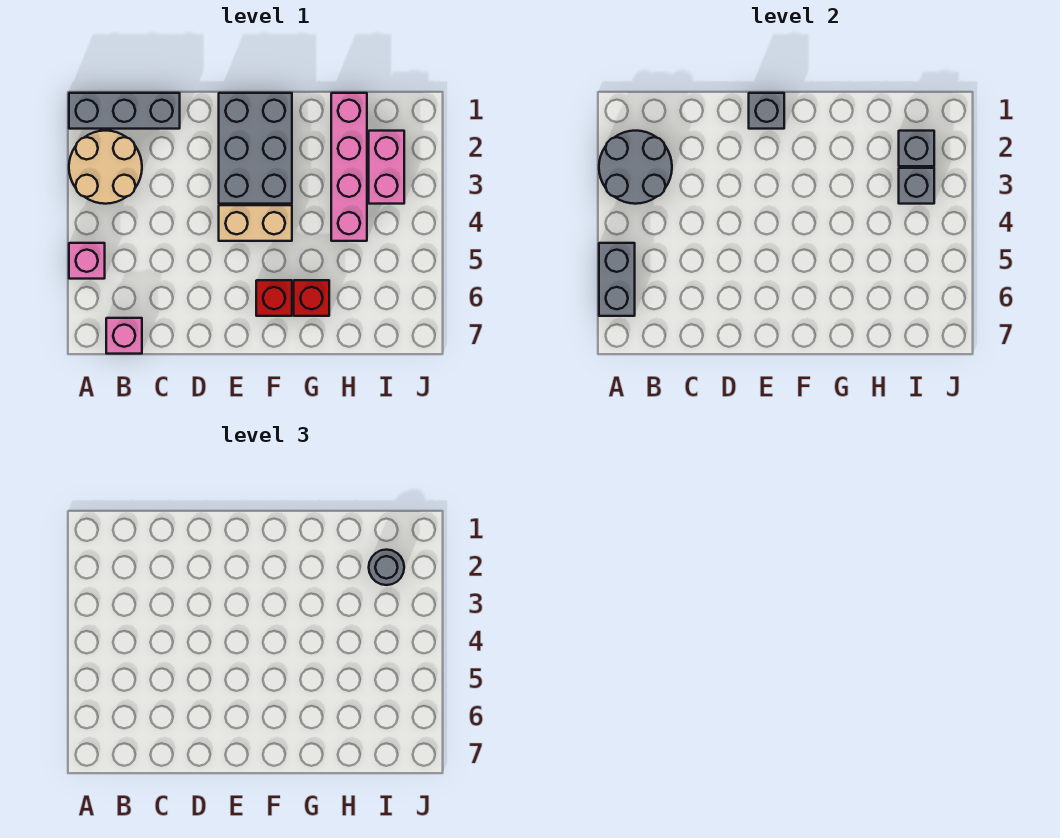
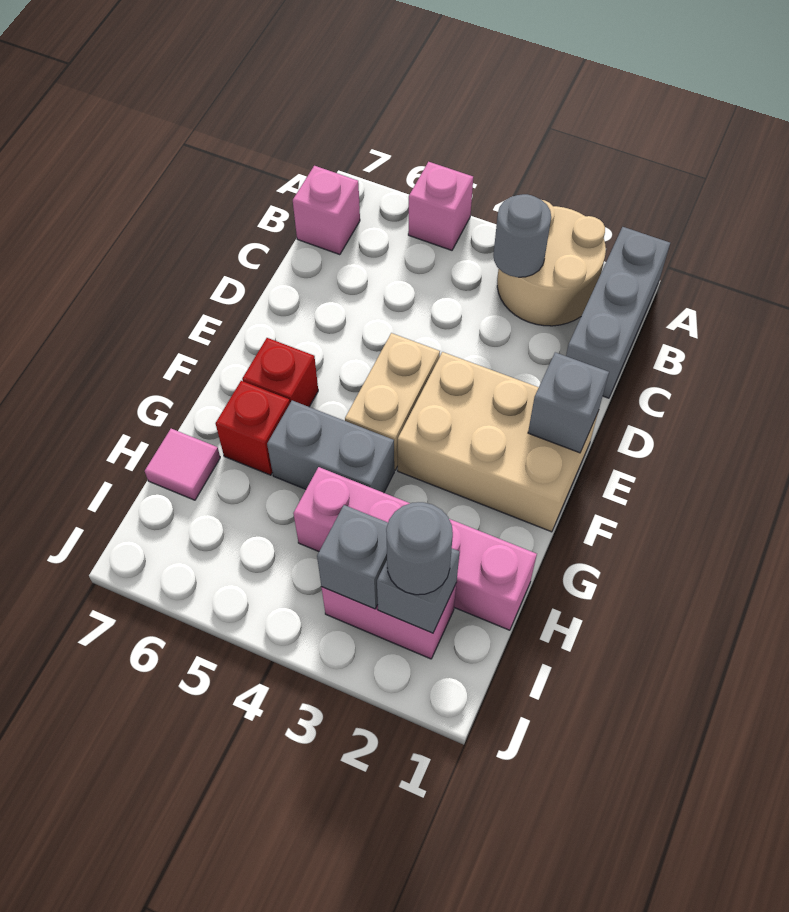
grey round brick A2:B3 level 2 -> grey round brick B3 level 2
grey brick A5:A6 level 2 -> grey brick G4:G5 level 1
grey brick E1:F3 level 1 -> tan brick E1:F3 level 1
none -> pink tile H7 level 1

